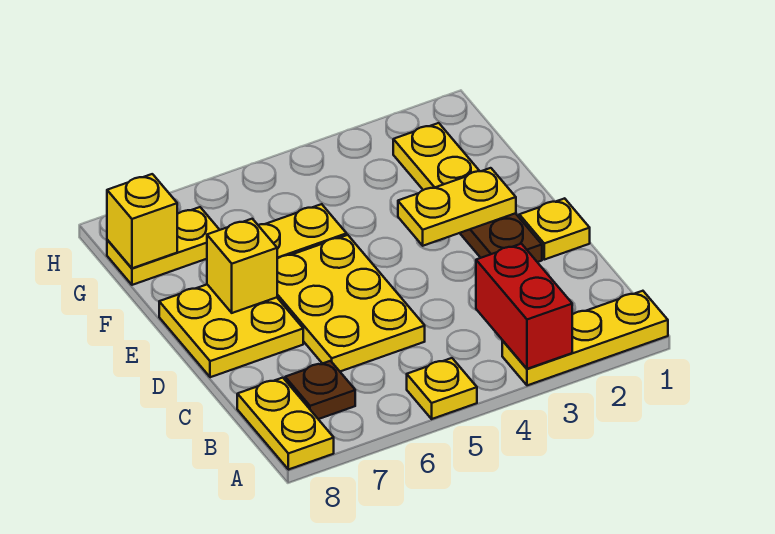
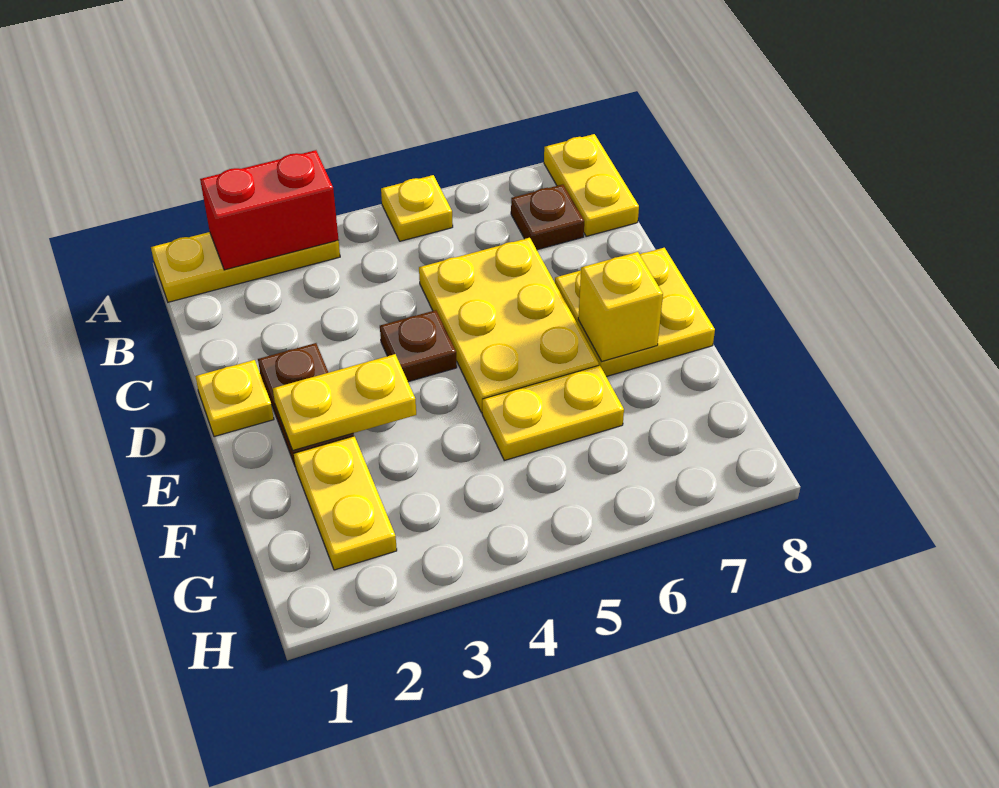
red brick A3:B3 level 2 -> red brick A2:A3 level 2
none -> brown plate D4 level 1
yellow plate G7:G8 level 1 -> none
yellow brick G8 level 2 -> none

